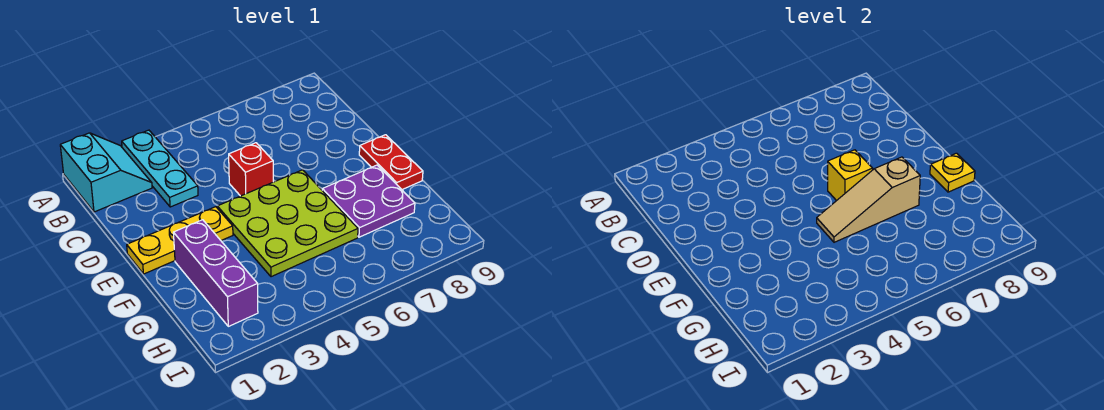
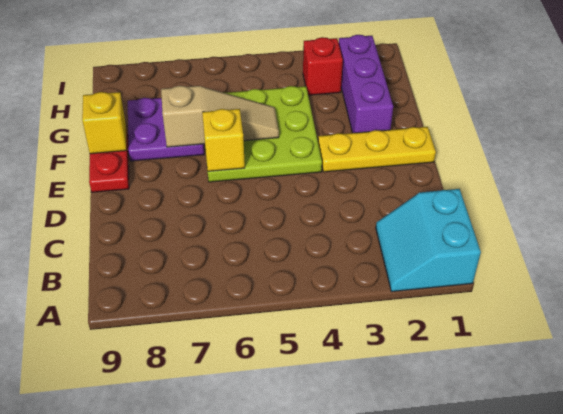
cyan plate A3:C3 level 1 -> none
red brick D5 level 1 -> red brick H3 level 1
yellow plate F9 level 2 -> yellow brick F9 level 2

